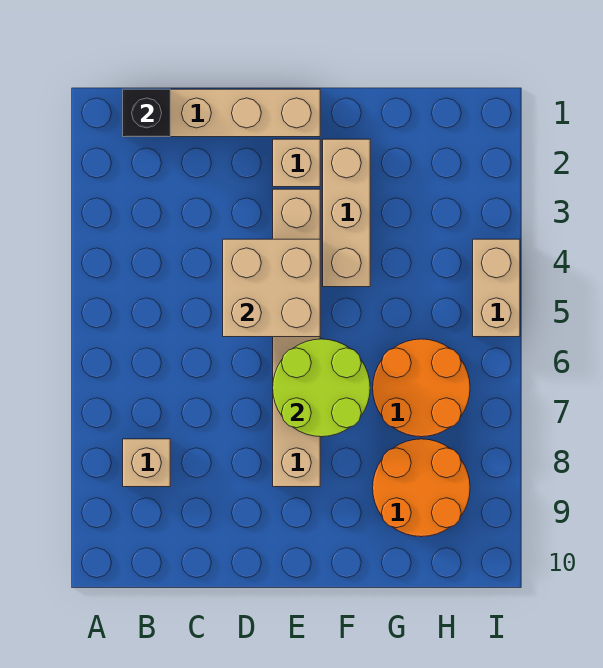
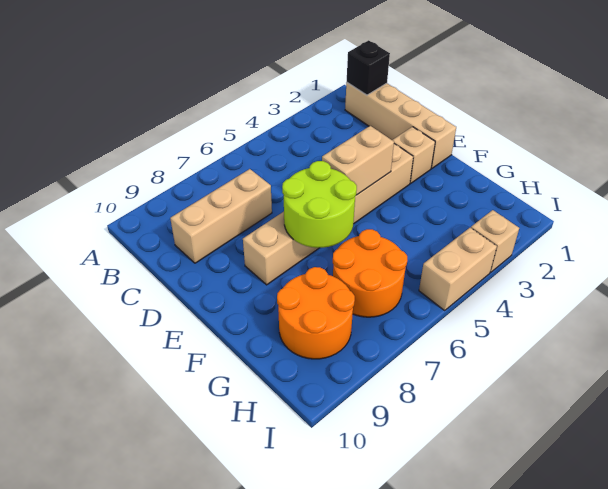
tan brick B8 level 1 -> tan brick I3 level 1
tan brick D4:E5 level 2 -> tan brick E4:E5 level 2
tan brick F2:F4 level 1 -> tan brick C7:C9 level 1

